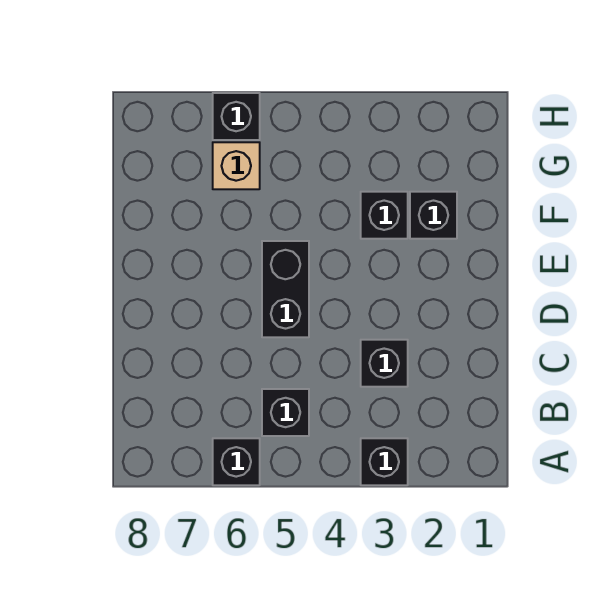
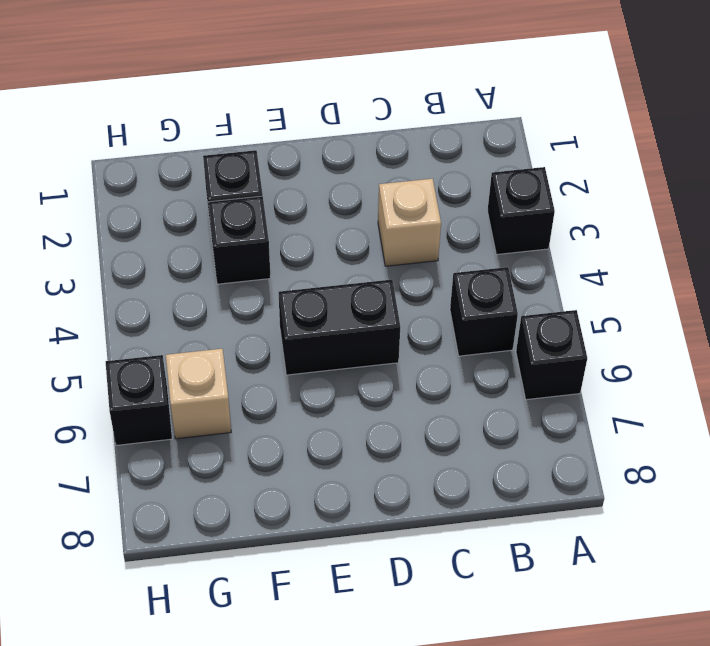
black brick C3 level 1 -> tan brick C3 level 1

